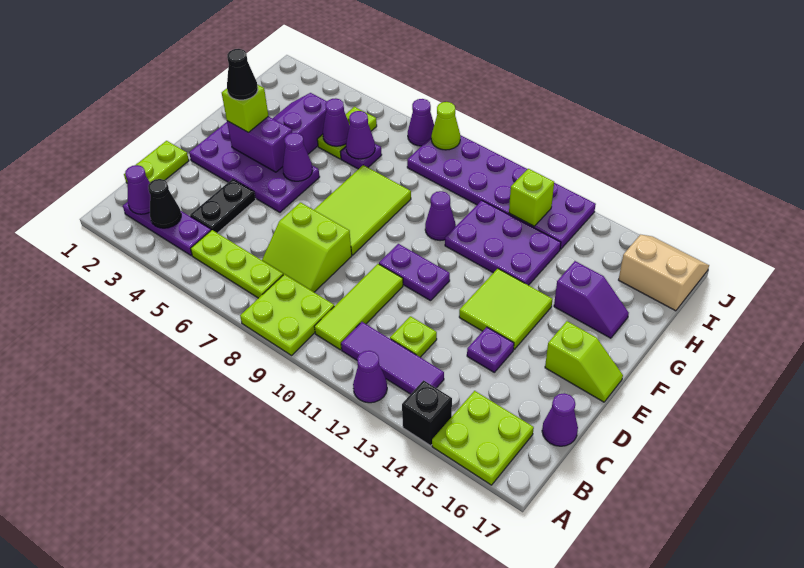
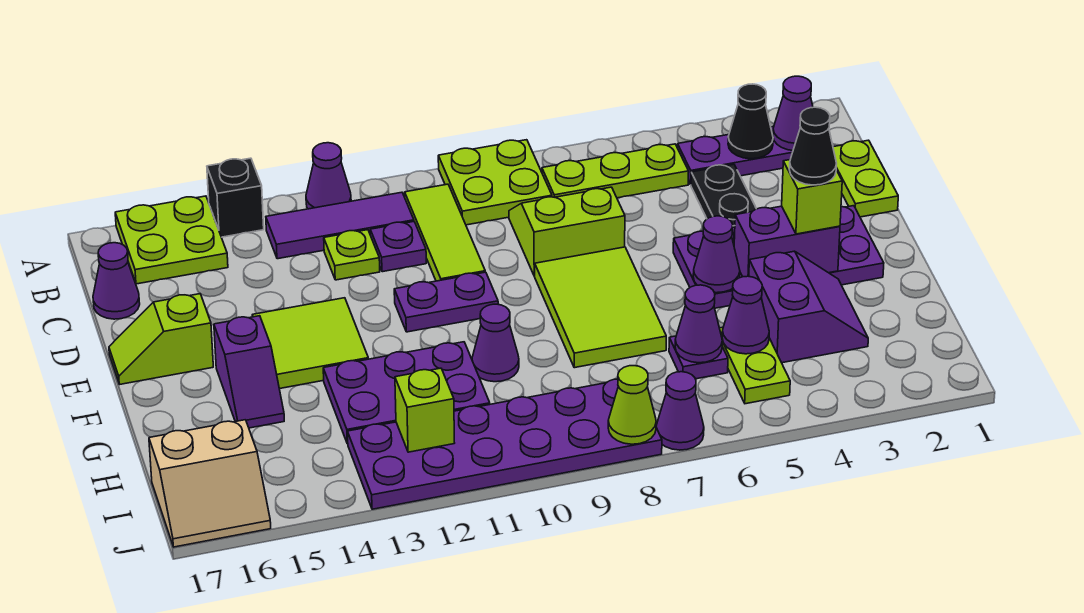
purple plate D14 level 1 -> purple plate C11 level 1
purple slope G15:G16 level 1 top 15 -> purple slope F15:G15 level 1 top F

